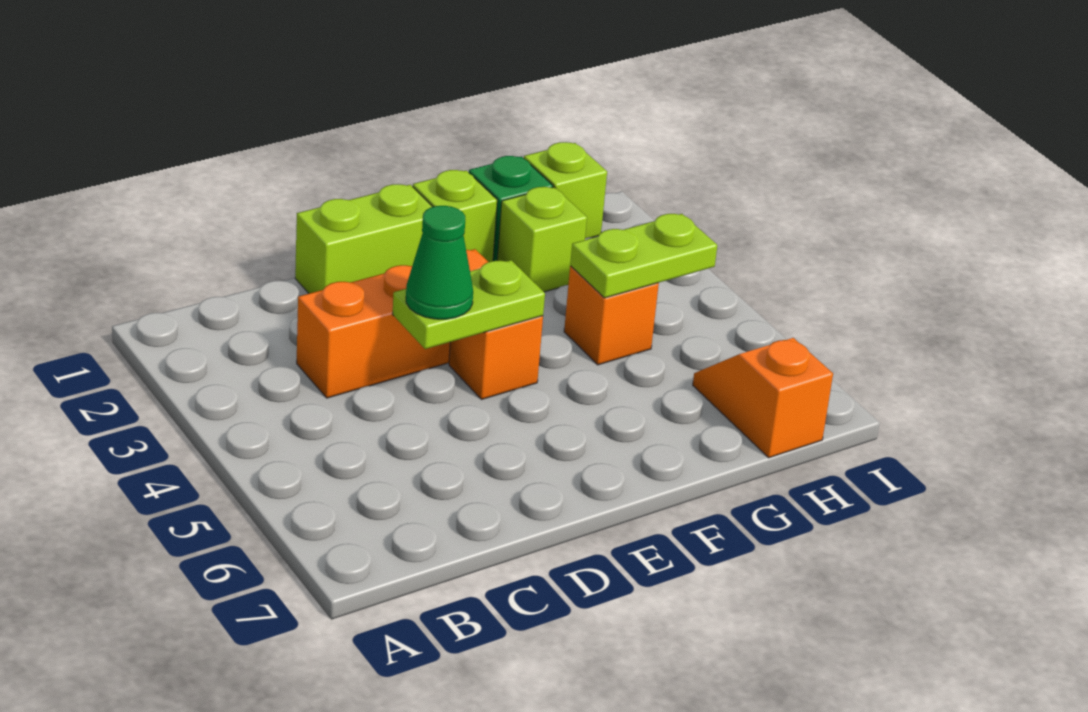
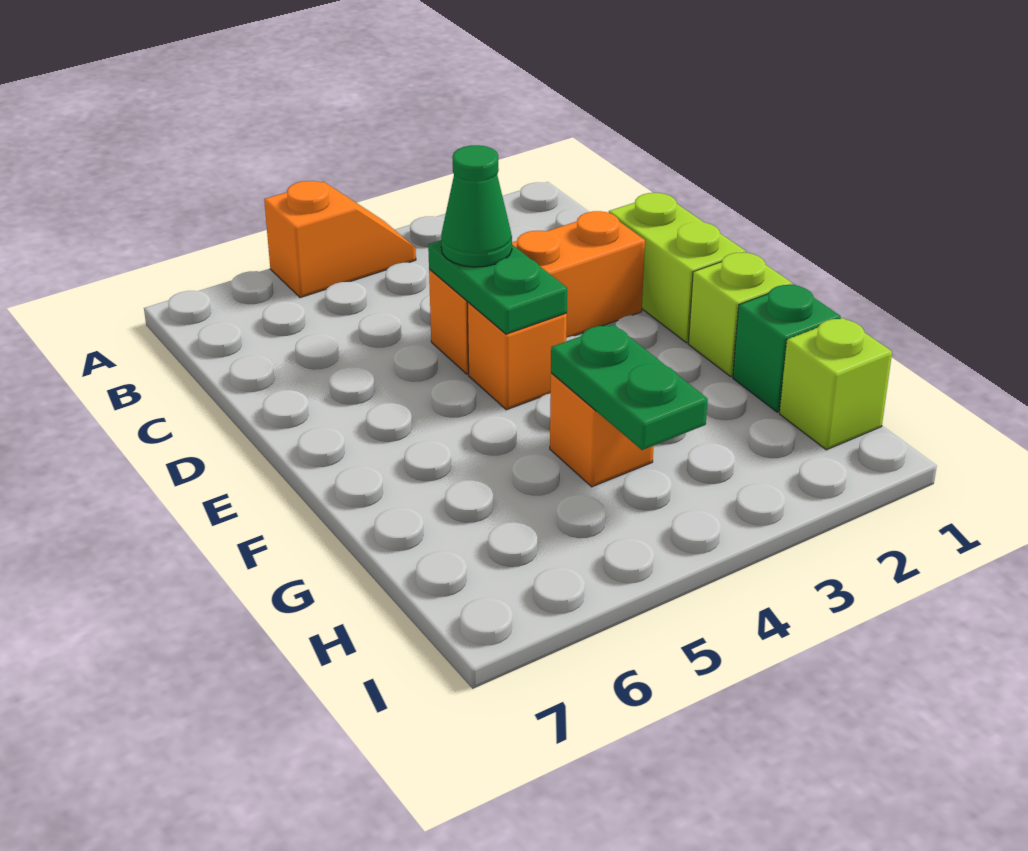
orange brick C3:E3 level 1 -> orange brick D2:D4 level 1
lime plate D4:E4 level 2 -> green plate D4:E4 level 2
lime brick G2 level 1 -> none
lime plate G4:H4 level 2 -> green plate G4:H4 level 2
orange slope H6:H7 level 1 top 7 -> orange slope A4:A5 level 1 top 5

